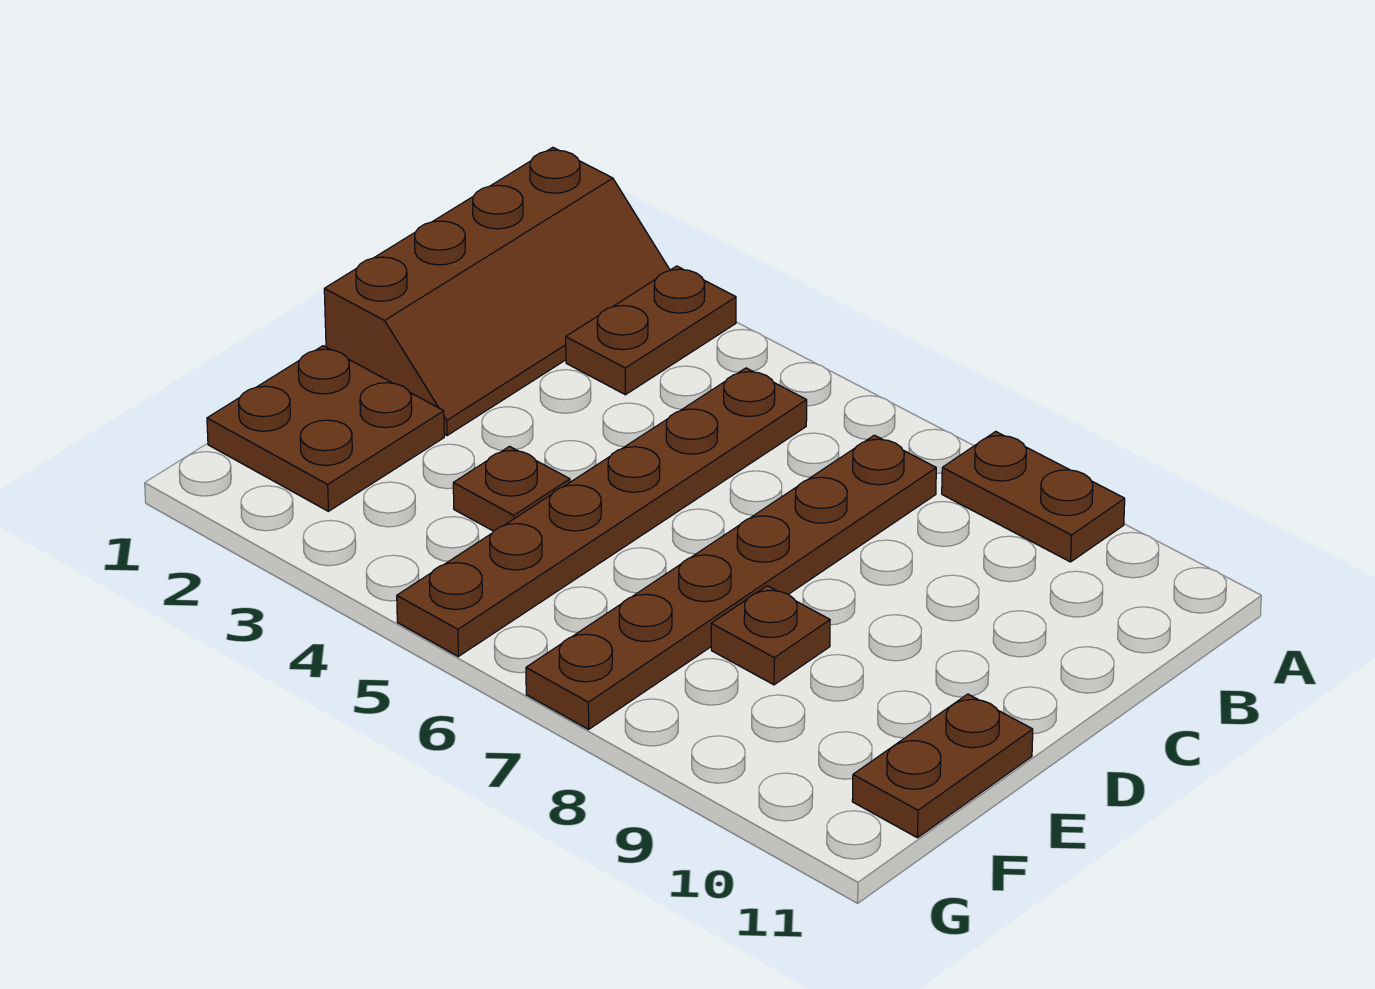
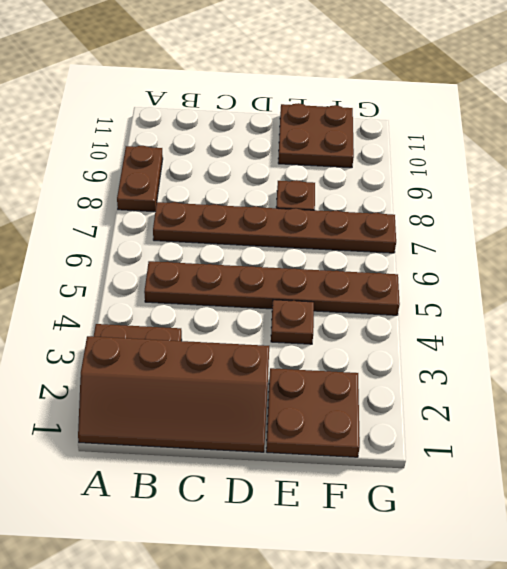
brown slope A1:D2 level 1 top 1 -> brown slope A1:D2 level 1 top 2
brown plate E11:F11 level 1 -> brown plate E10:F11 level 1

